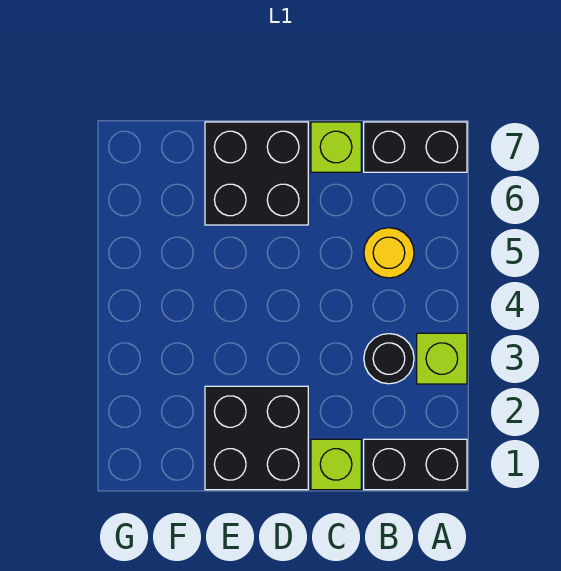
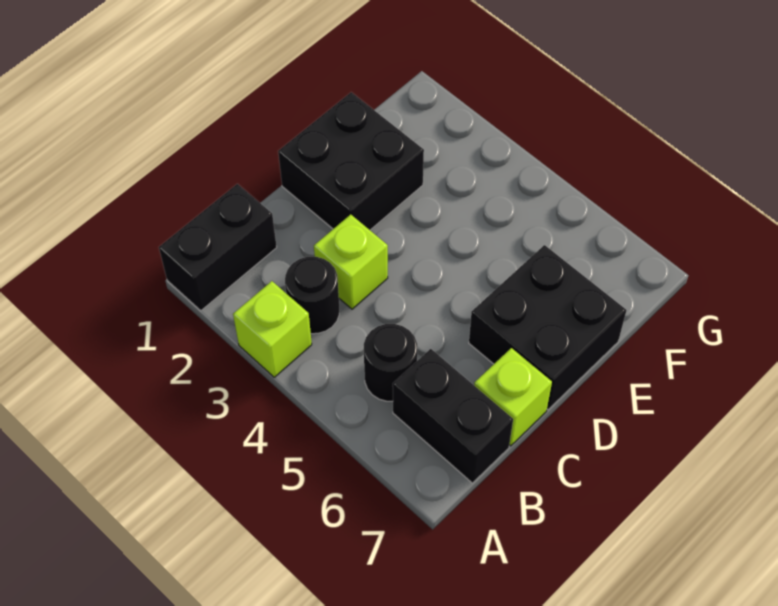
black brick A7:B7 level 1 -> black brick B6:B7 level 1
yellow round brick B5 level 1 -> black round brick B5 level 1
lime brick C1 level 1 -> lime brick C3 level 1

